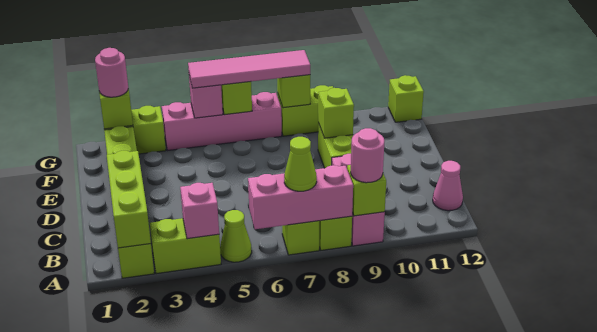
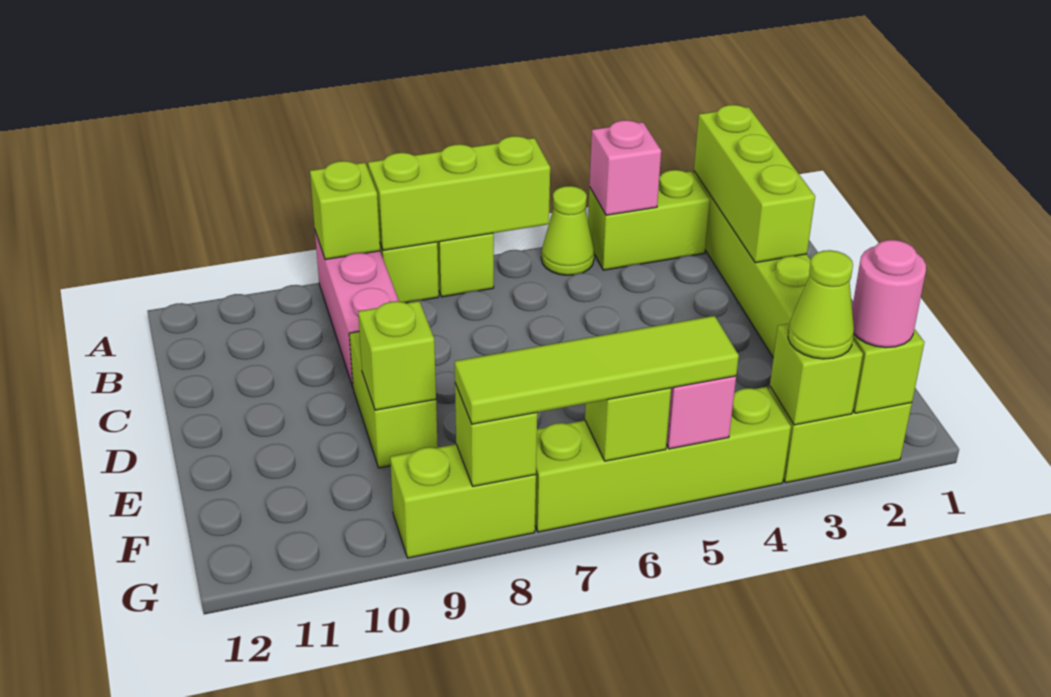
pink brick A6:A8 level 2 -> lime brick A6:A8 level 2
lime cone A7 level 3 -> lime cone G3 level 3
pink round brick A9 level 3 -> none
pink cone B12 level 1 -> none
pink brick G4:G7 level 1 -> lime brick G4:G7 level 1
pink tile G5:G8 level 3 -> lime tile G5:G8 level 3
lime brick G12 level 1 -> lime brick G3 level 2

